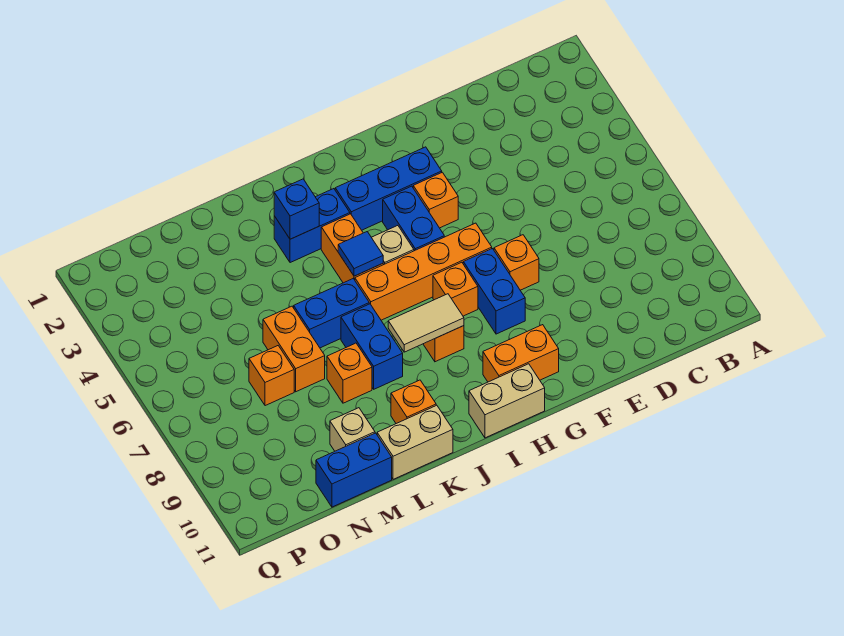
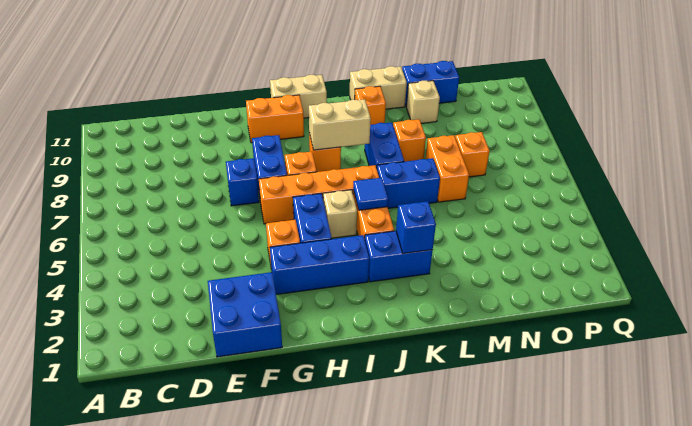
none -> blue brick E1:F2 level 1
orange brick F7 level 1 -> blue brick F7 level 1
tan tile I8:J8 level 2 -> tan brick I8:J8 level 2

